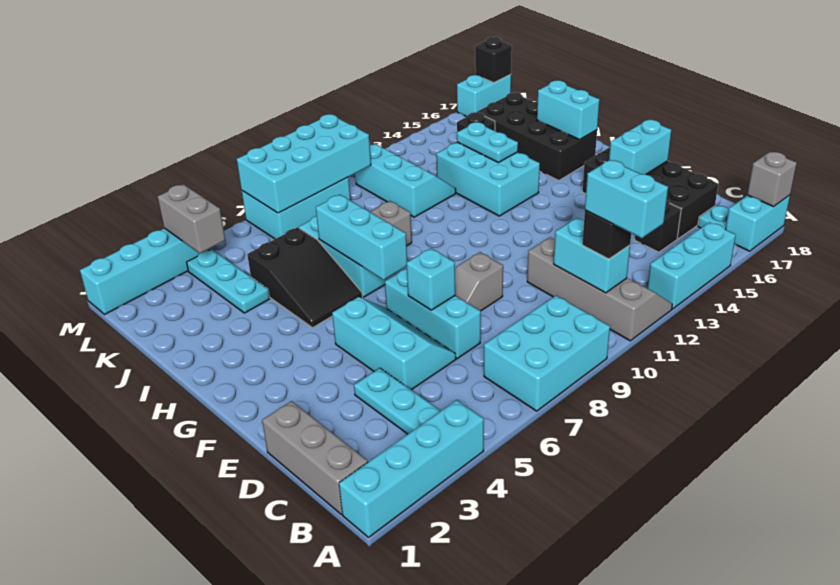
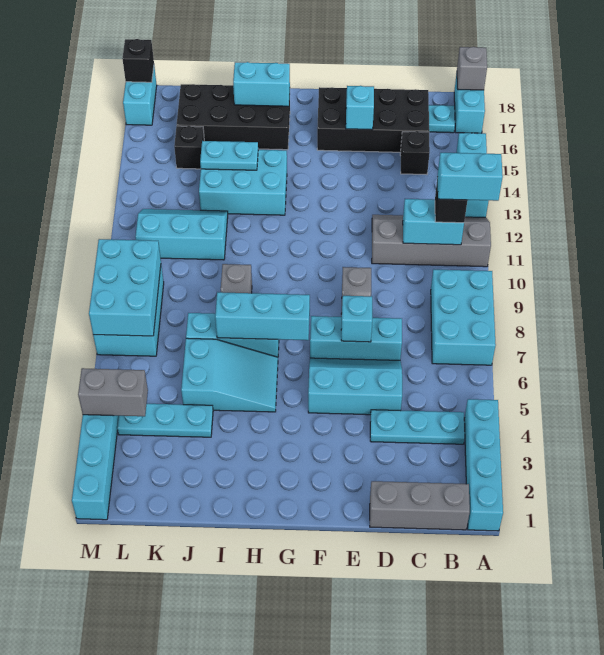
cyan brick E16:E17 level 2 -> cyan brick E16 level 2
black slope H5:J6 level 1 top J -> cyan slope H5:J6 level 1 top J
cyan brick L7:M10 level 2 -> cyan brick L7:M9 level 2

